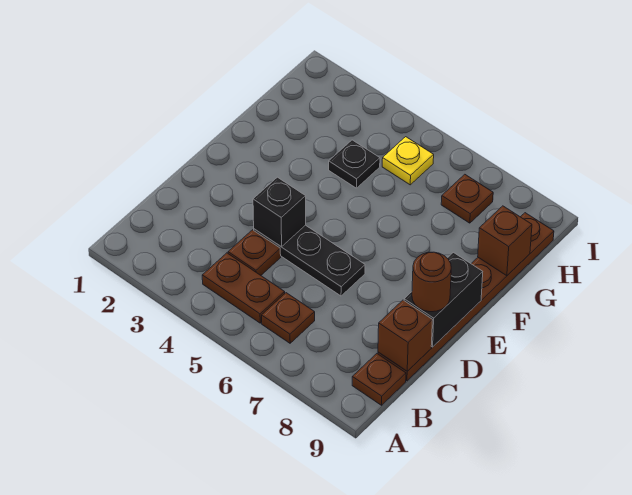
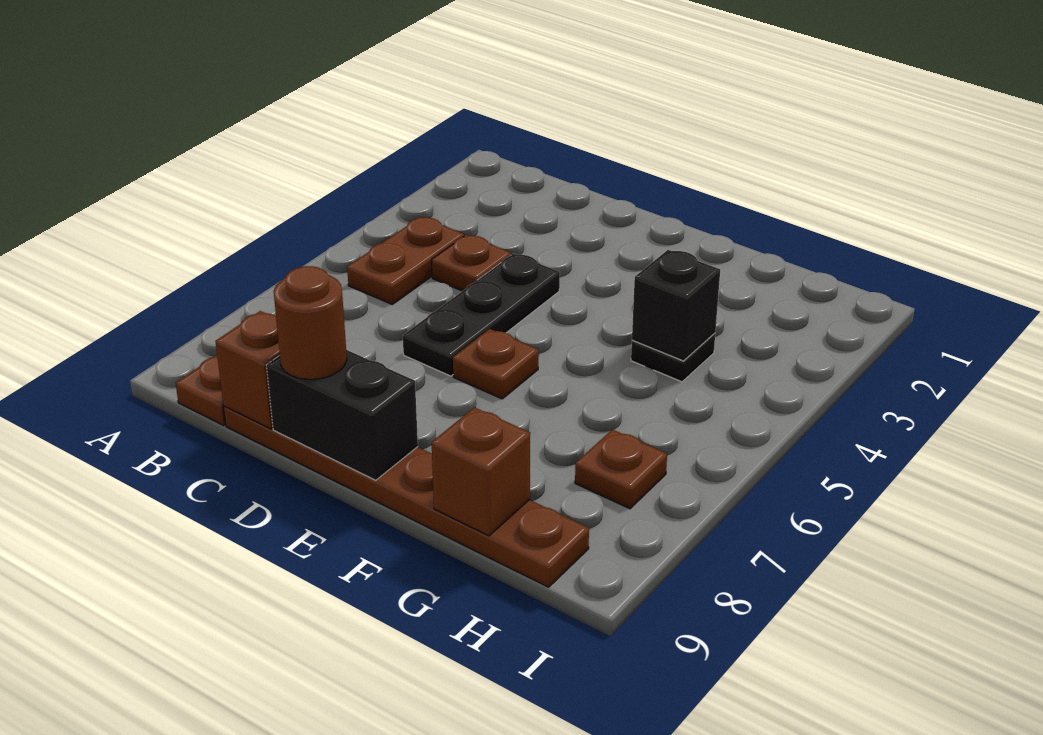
brown plate B6 level 1 -> brown plate E6 level 1
black brick D4 level 2 -> black brick G4 level 2
yellow plate H5 level 1 -> none

